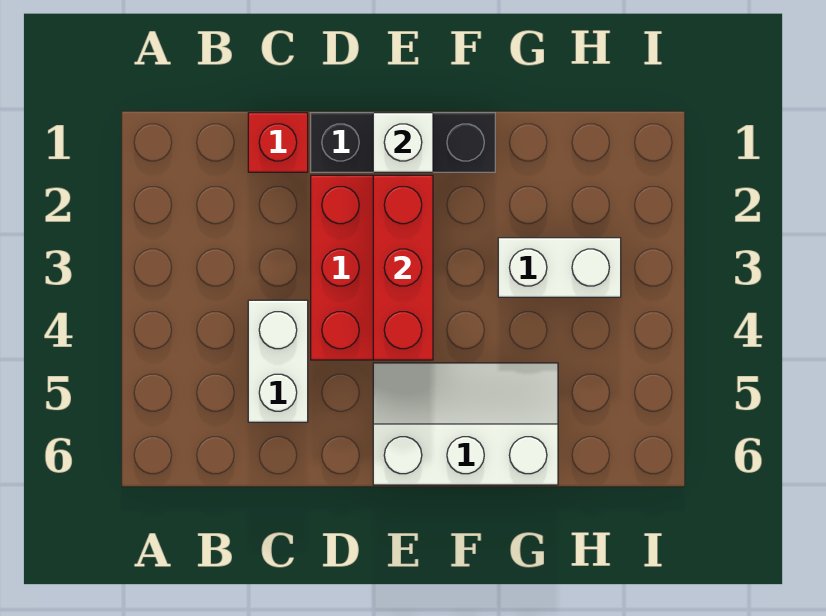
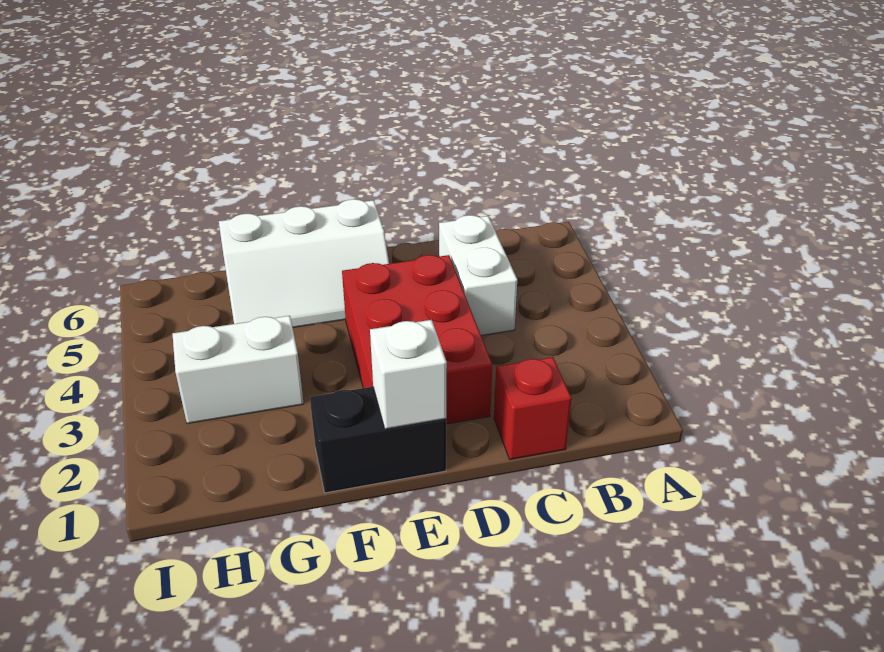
black brick D1:F1 level 1 -> black brick E1:F1 level 1
red brick E2:E4 level 2 -> none

